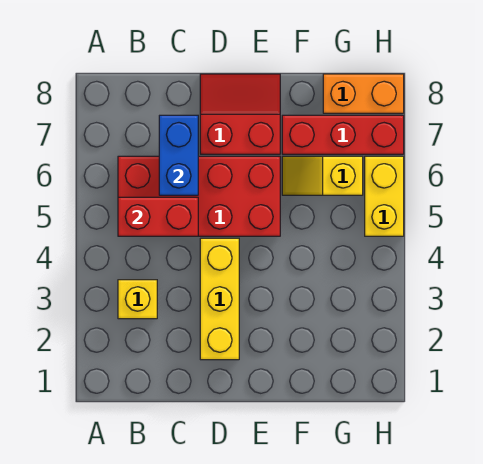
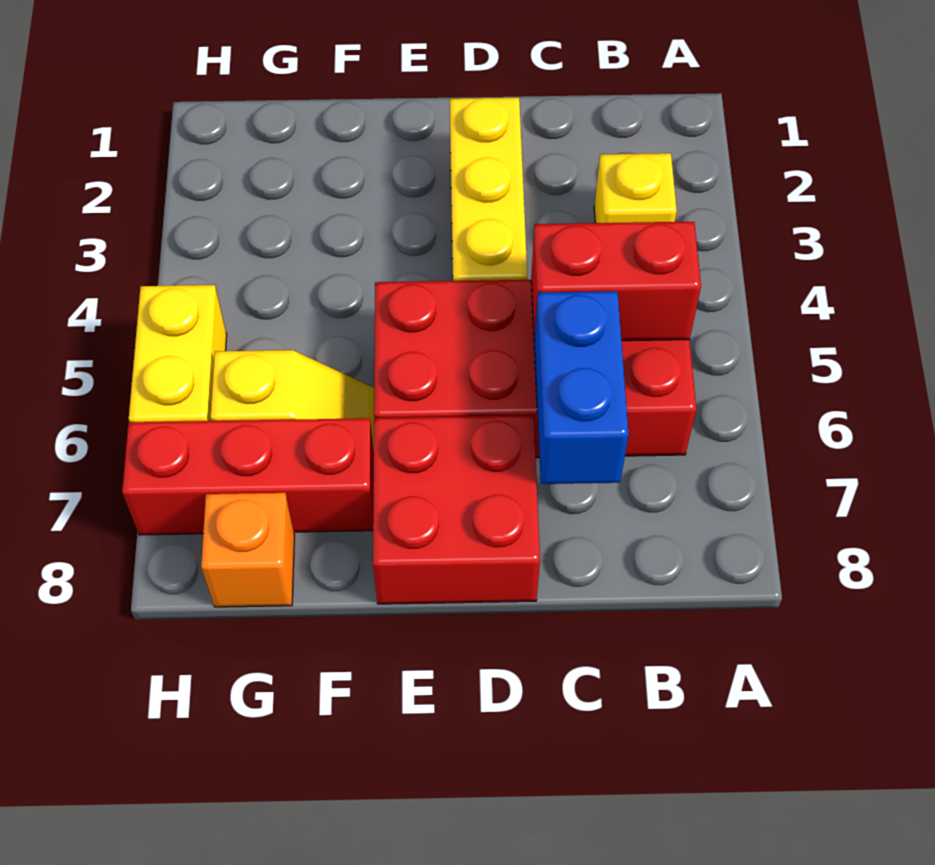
red slope D7:E8 level 1 top 7 -> red brick D7:E8 level 1
orange brick G8:H8 level 1 -> orange brick G8 level 1

